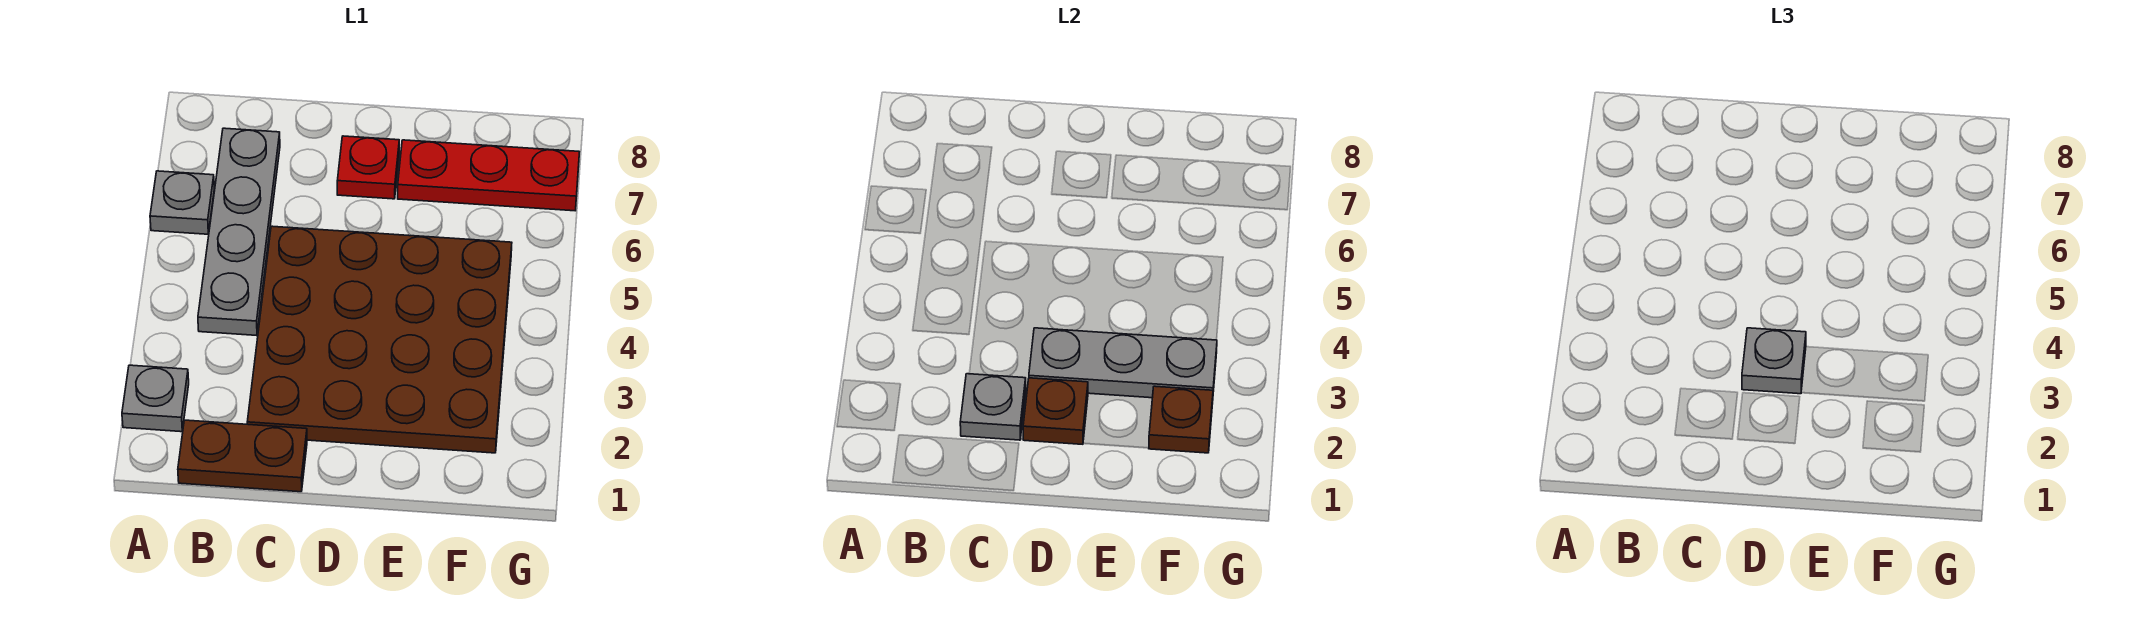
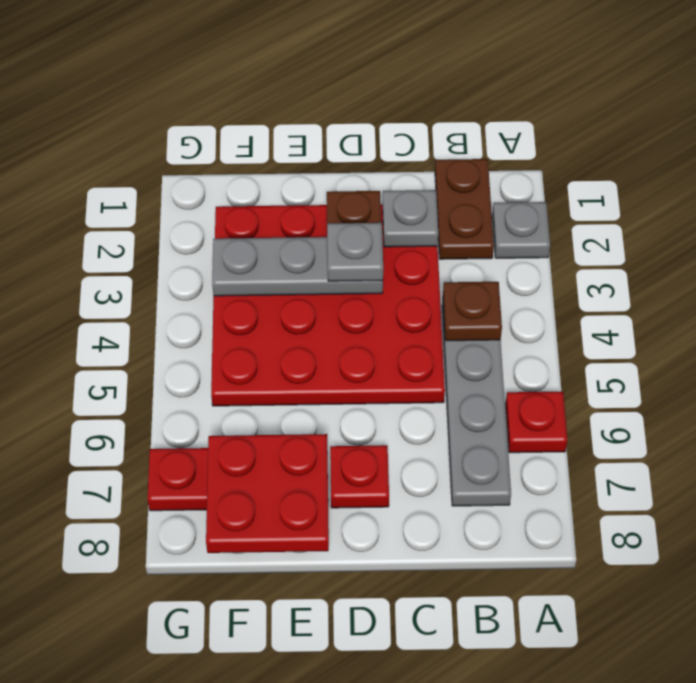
grey plate A6 level 1 -> red plate A6 level 1
brown plate B1:C1 level 1 -> brown plate B1:B2 level 1
brown plate C2:F5 level 1 -> red plate C2:F5 level 1
none -> red plate E7:F8 level 2
brown plate F2 level 2 -> brown plate B4 level 2

